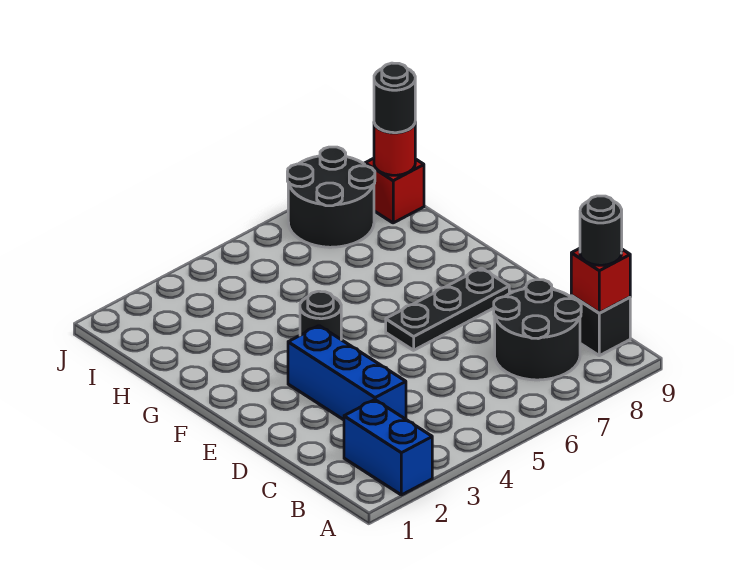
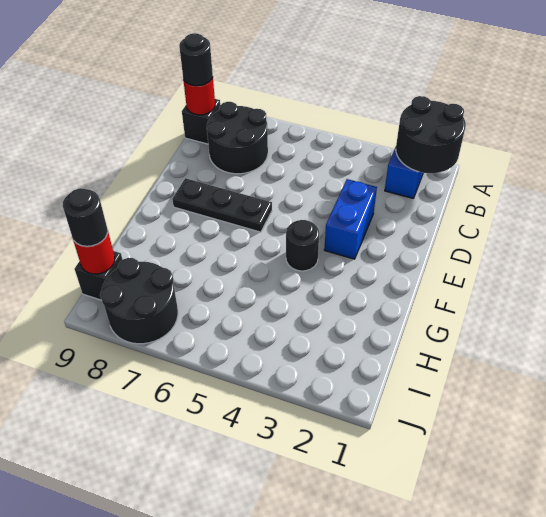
none -> black round brick A1:B2 level 2
red brick B9 level 2 -> red round brick B9 level 2
blue brick C3:E3 level 1 -> blue brick D3:E3 level 1
red brick I9 level 1 -> black brick I9 level 1

